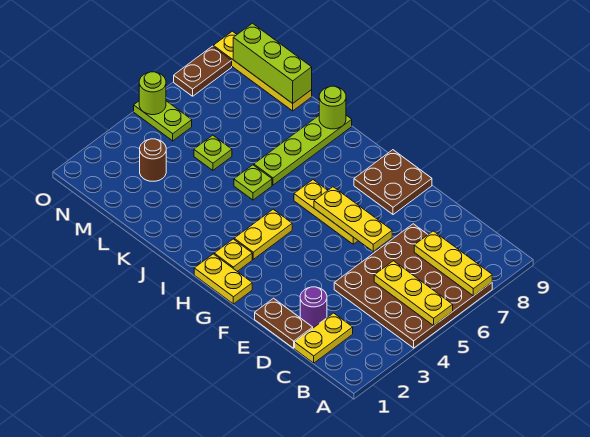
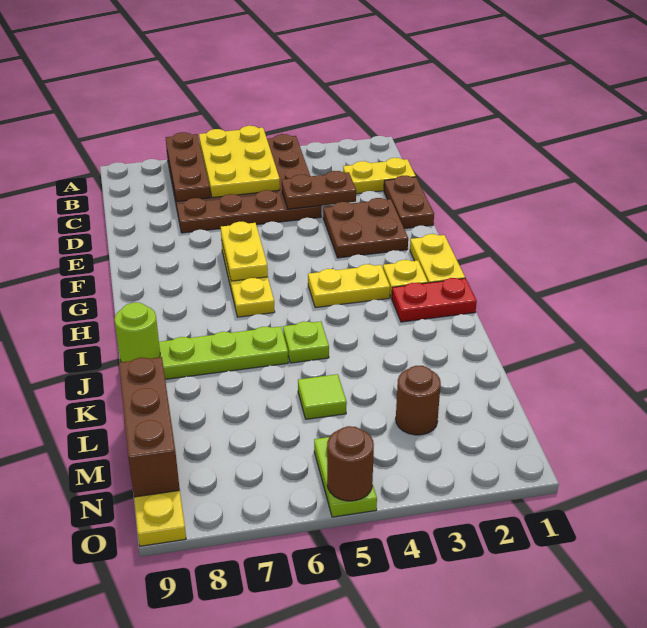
yellow plate A5:C5 level 2 -> yellow plate A5:C6 level 2
yellow plate A7:C7 level 2 -> brown plate A7:C7 level 2
purple round brick D2 level 1 -> none
yellow plate E6:G6 level 2 -> yellow plate F6:G6 level 2
brown plate F8:G9 level 1 -> brown plate E2:F3 level 1
none -> red plate I1:I2 level 1
lime plate L5 level 1 -> lime tile L5 level 1
lime brick L9:N9 level 2 -> brown brick L9:N9 level 2
lime round brick O5 level 2 -> brown round brick O5 level 2
brown plate O7:O8 level 1 -> brown plate D3:D4 level 2

